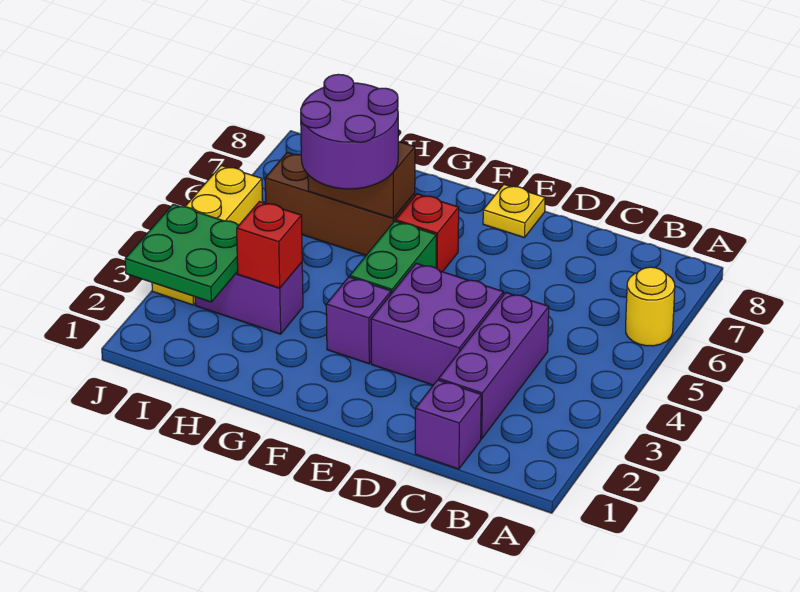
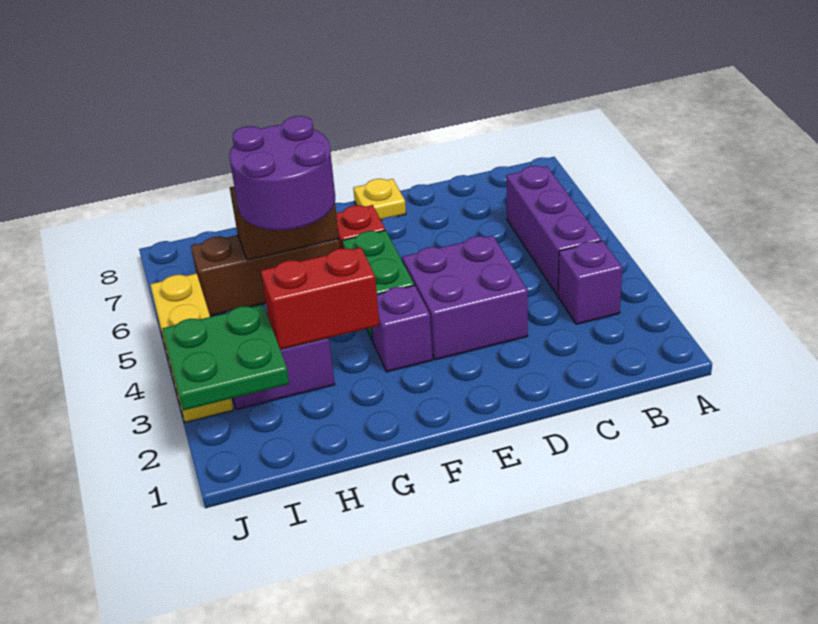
yellow round brick A6 level 1 -> none
purple brick C1 level 1 -> purple brick B3 level 1
purple brick C2:C4 level 1 -> purple brick B4:B6 level 1
red brick H3 level 2 -> red brick G3:H3 level 2

